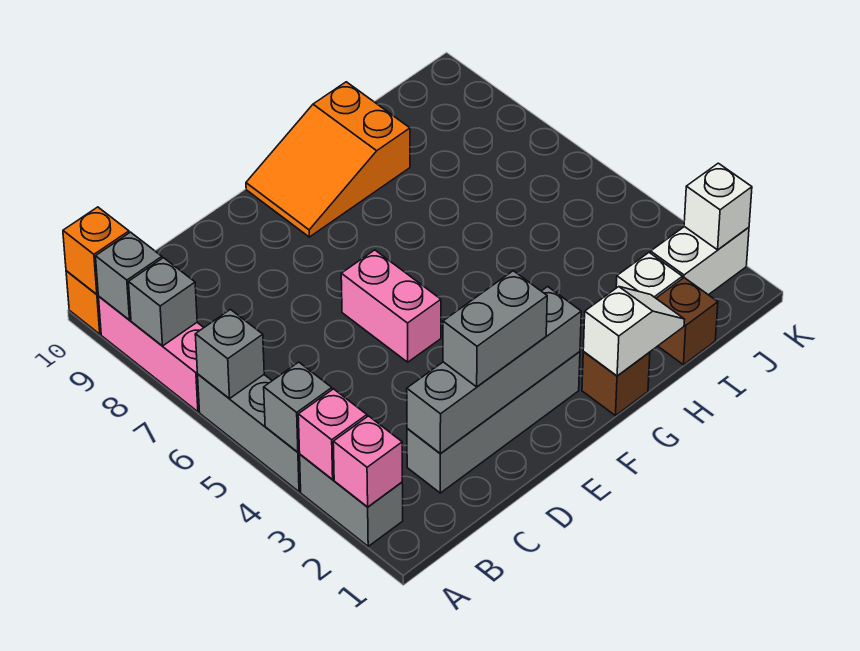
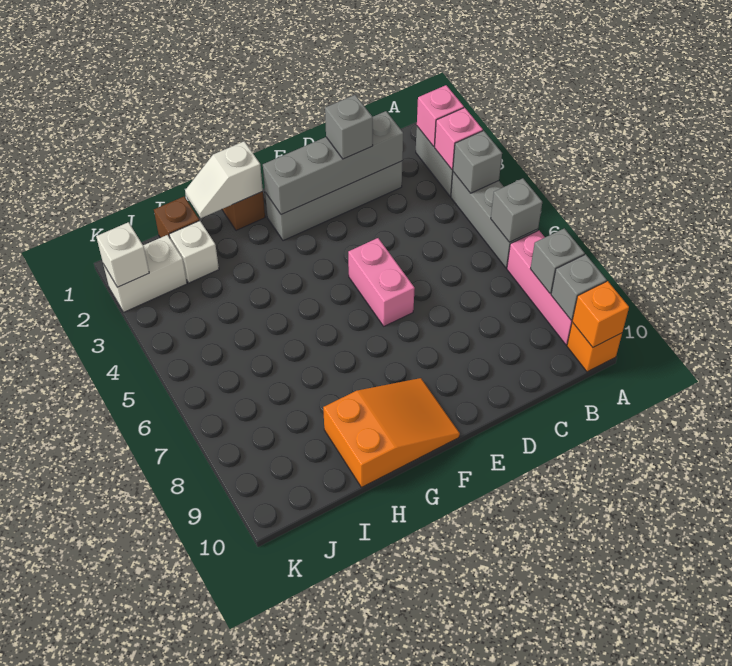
grey brick D2:E2 level 3 -> grey brick D2 level 3

